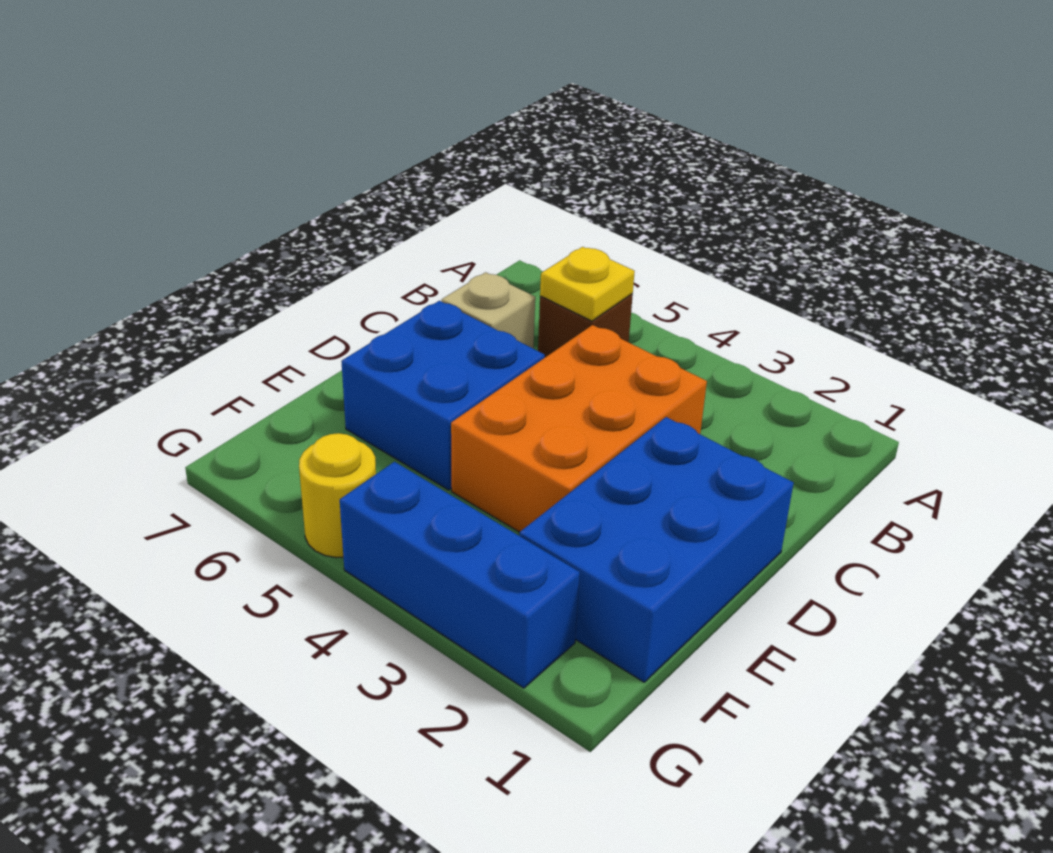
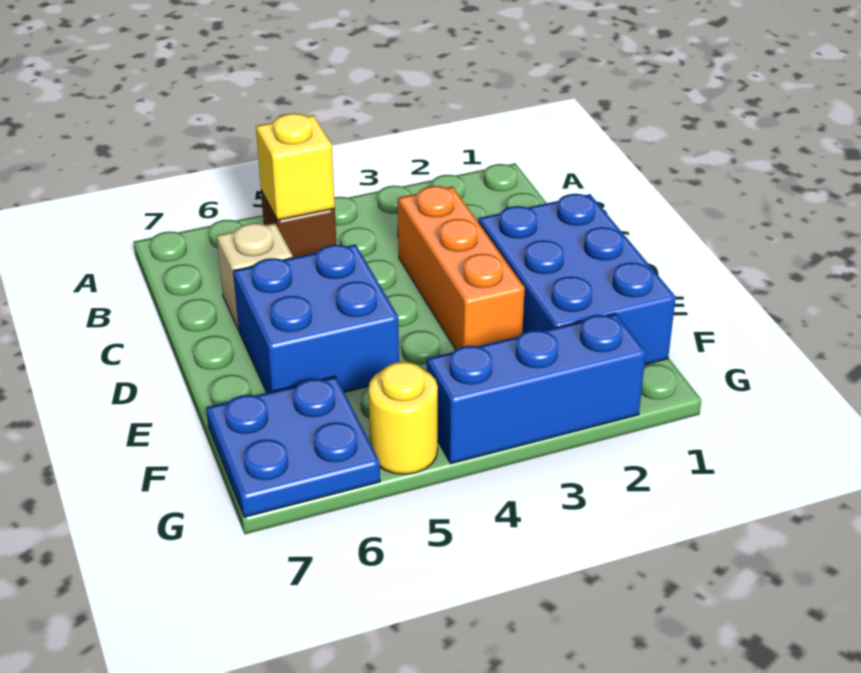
yellow plate B5 level 2 -> yellow brick B5 level 2
orange brick C3:E4 level 1 -> orange brick C3:E3 level 1
none -> blue plate F6:G7 level 1

